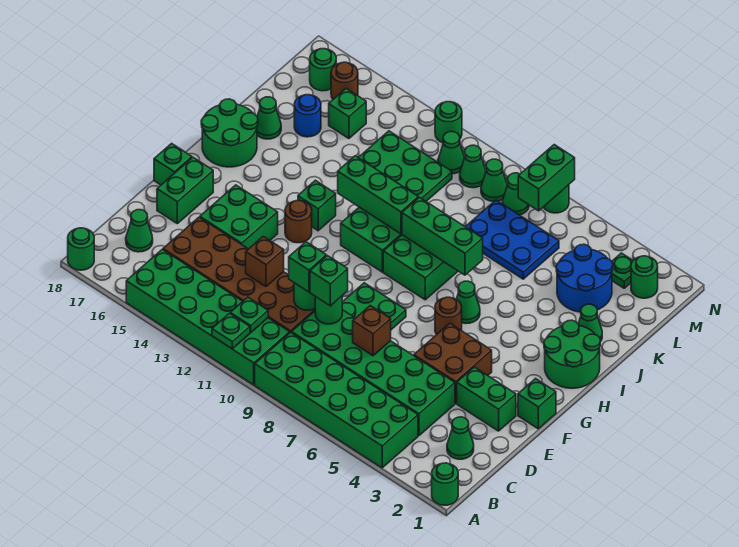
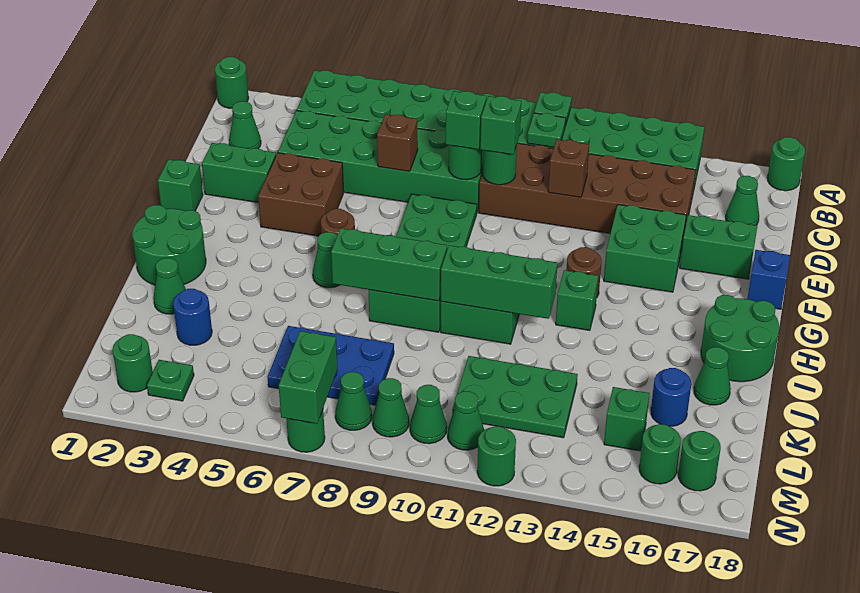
green brick E17:F17 level 1 -> green brick E16:E17 level 1
green brick F18 level 1 -> blue brick F18 level 1
blue round brick K3:L4 level 1 -> blue round brick K3 level 1
brown round brick M16 level 1 -> green round brick M16 level 1

